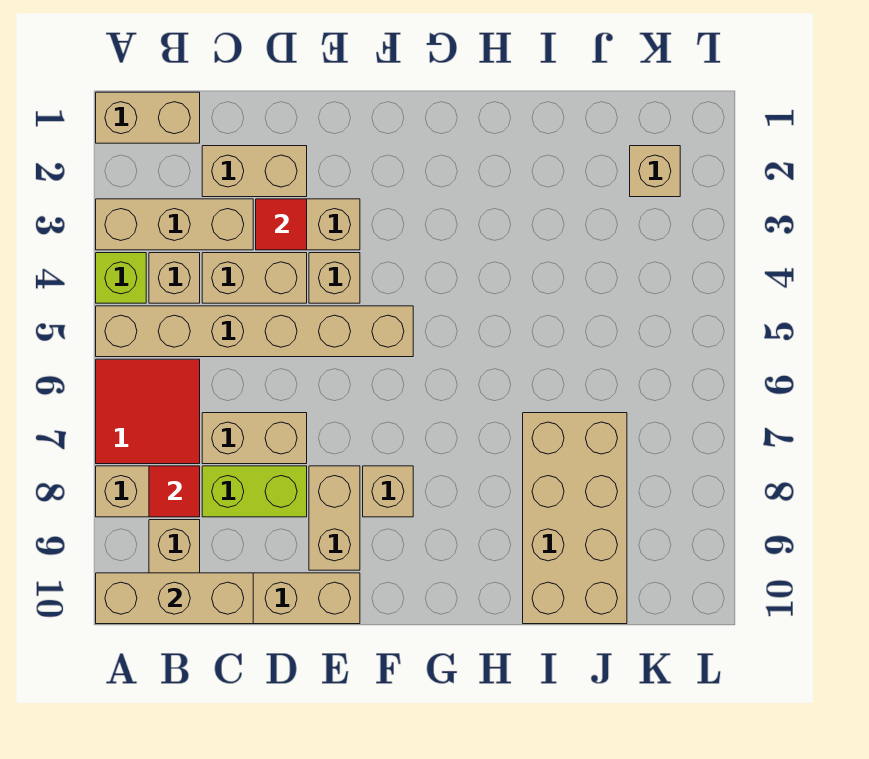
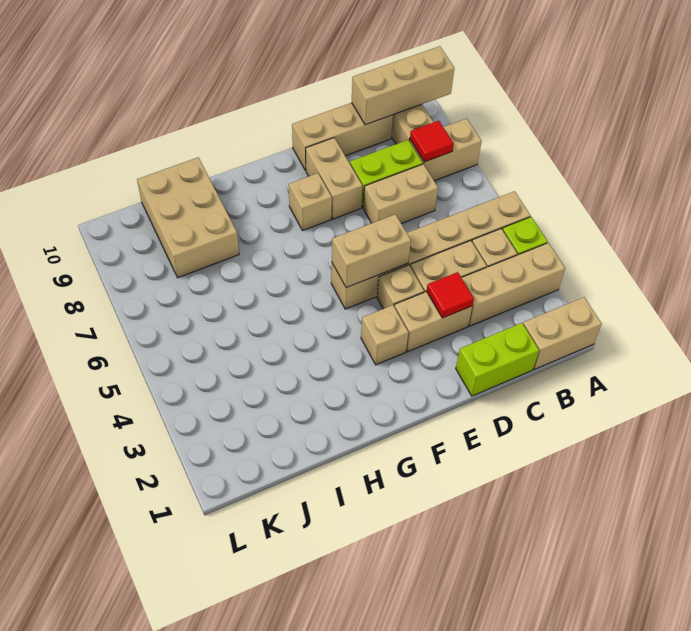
red tile A6:B7 level 1 -> none
none -> lime brick C1:D1 level 1
tan brick C2:D2 level 1 -> tan brick E5:F5 level 2
tan brick I7:J10 level 1 -> tan brick I8:J10 level 1
tan brick K2 level 1 -> tan brick F3 level 1

